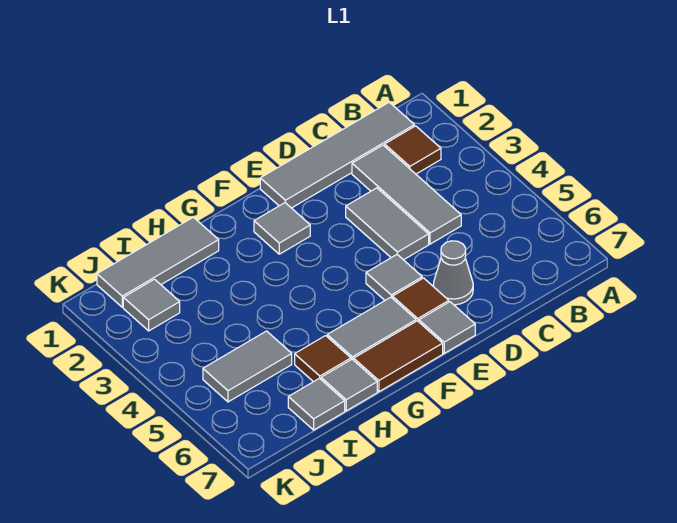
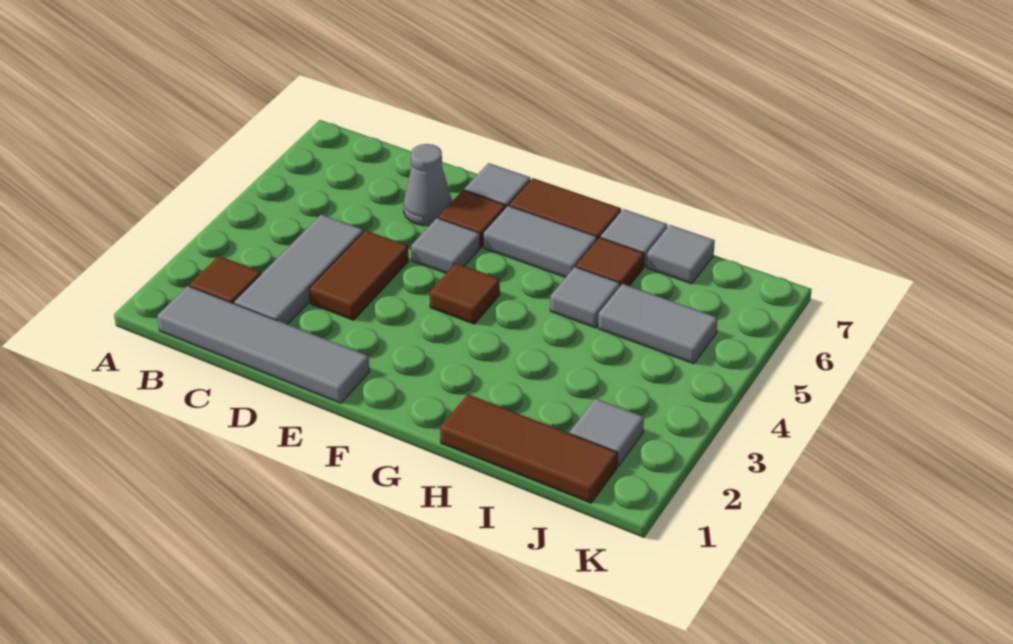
grey tile D3:D4 level 1 -> brown tile D3:D4 level 1
grey tile F2 level 1 -> grey tile H5 level 1
none -> brown tile F4 level 1
grey tile H1:J1 level 1 -> brown tile H1:J1 level 1

